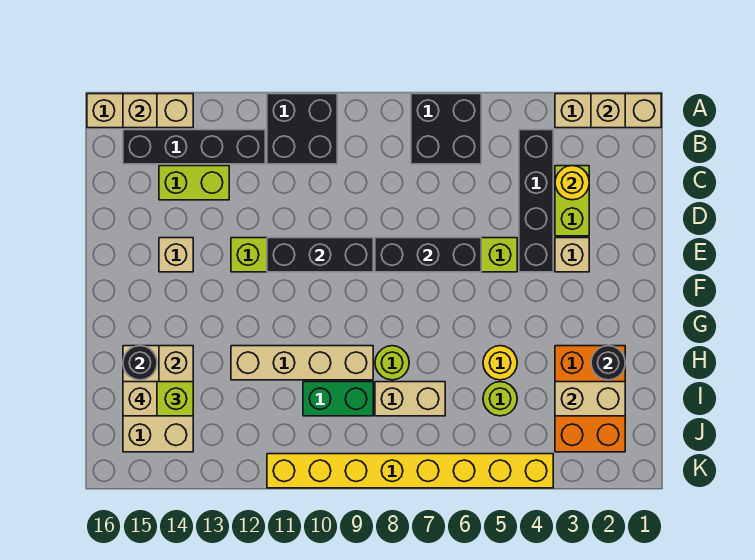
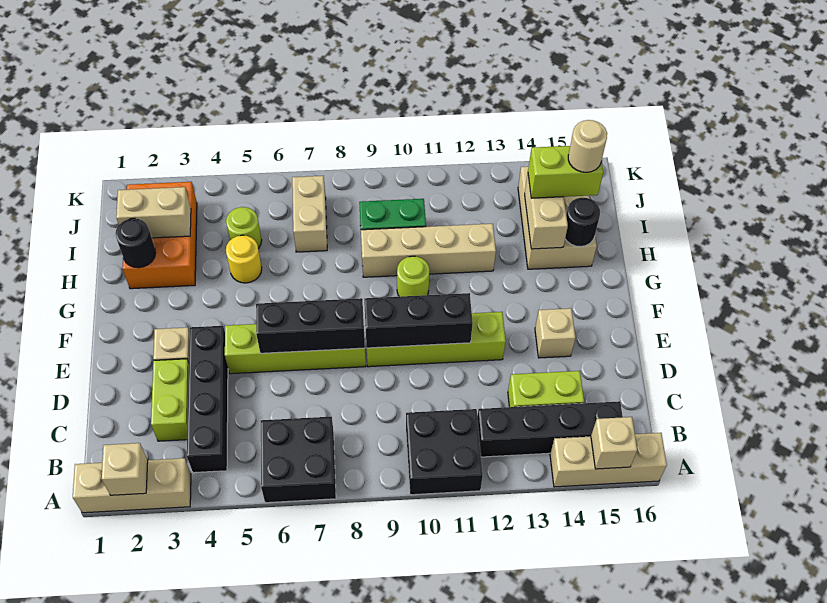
yellow round brick C3 level 2 -> none
lime round brick H8 level 1 -> lime round brick G10 level 1
tan brick I7:I8 level 1 -> tan brick I7:J7 level 1
tan brick I15 level 4 -> tan round brick I15 level 4
yellow brick K4:K11 level 1 -> none

